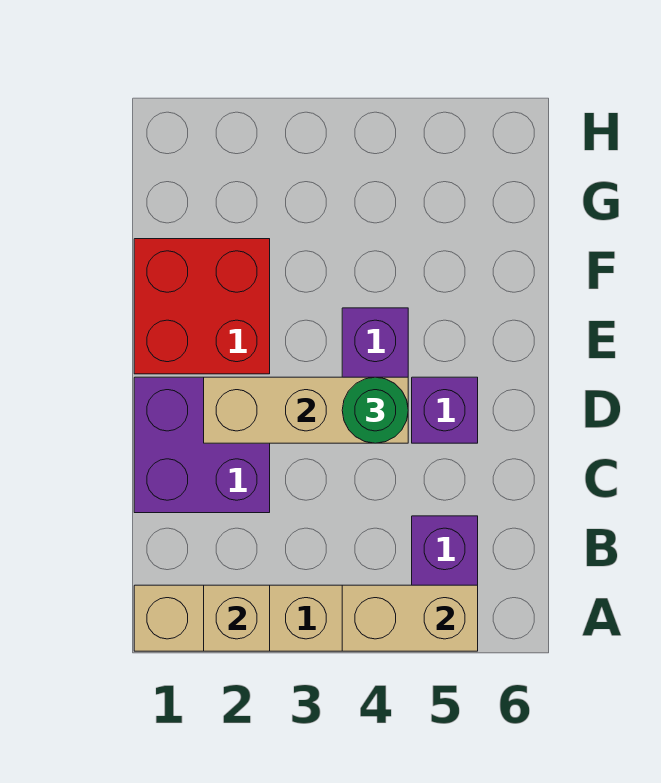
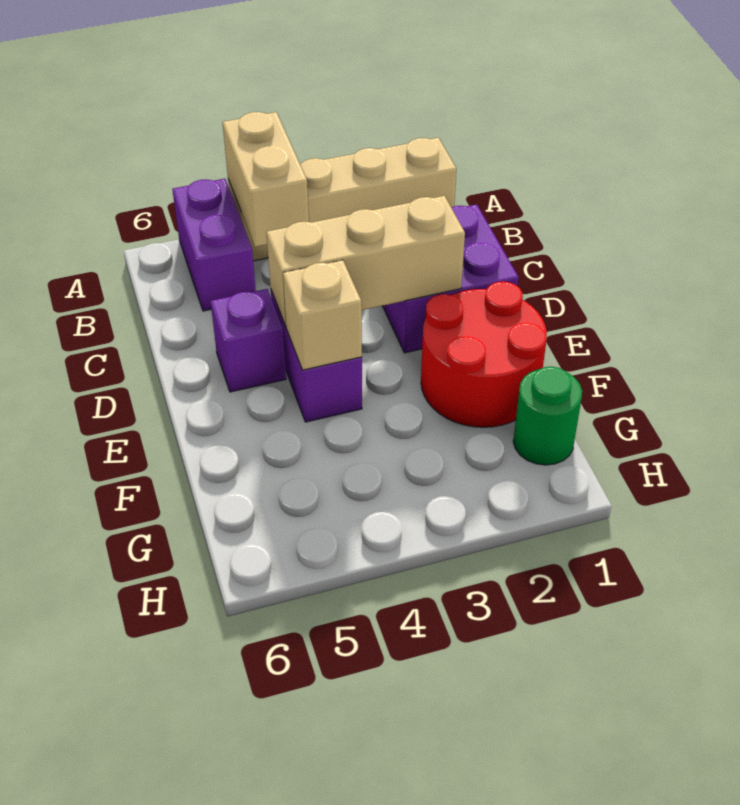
tan brick A2 level 2 -> tan brick E4 level 2
tan brick A4:A5 level 2 -> tan brick A4:B4 level 2
green round brick D4 level 3 -> green round brick G1 level 1
red brick E1:F2 level 1 -> red round brick E1:F2 level 1

